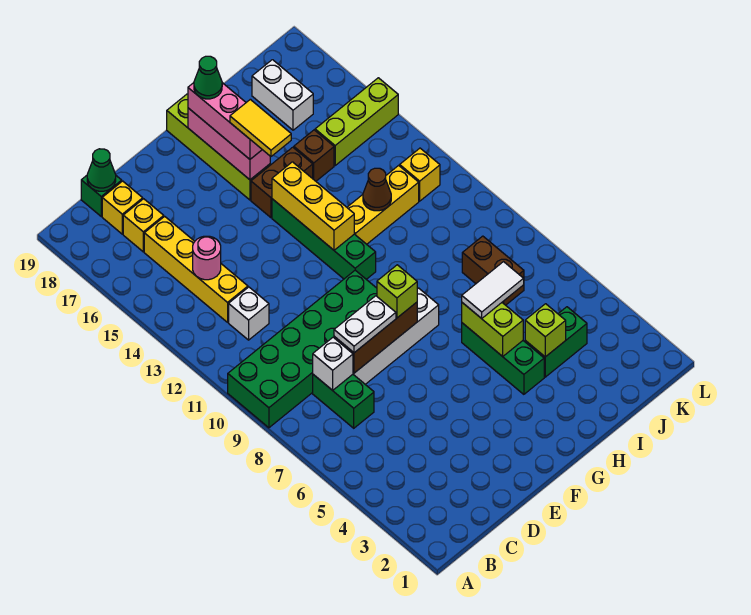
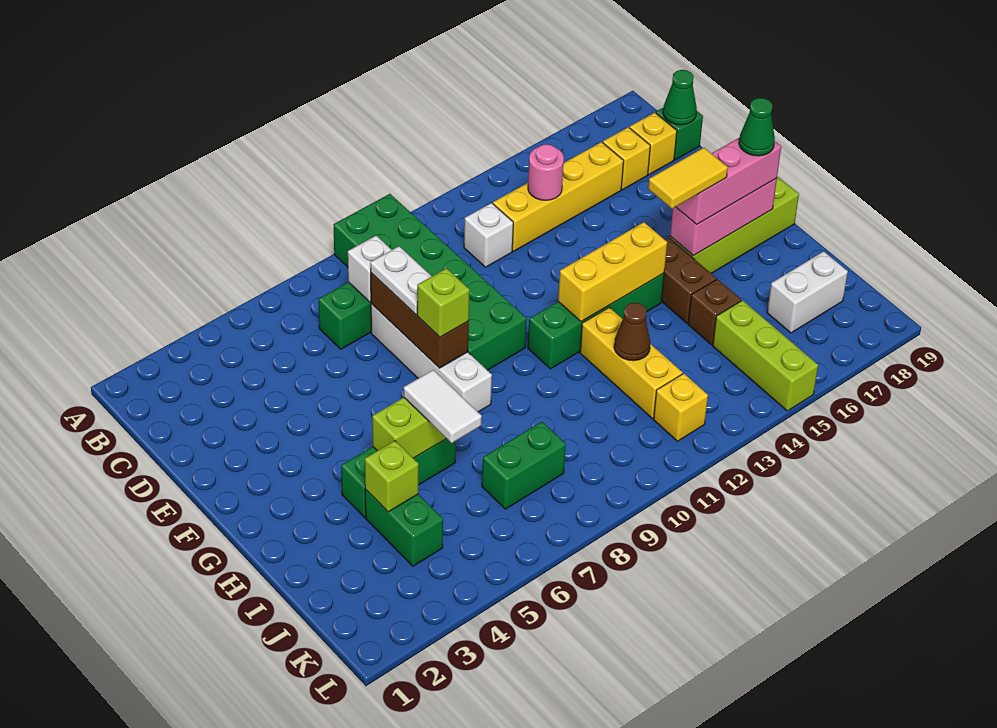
brown brick J7:J8 level 1 -> green brick J7:J8 level 1

